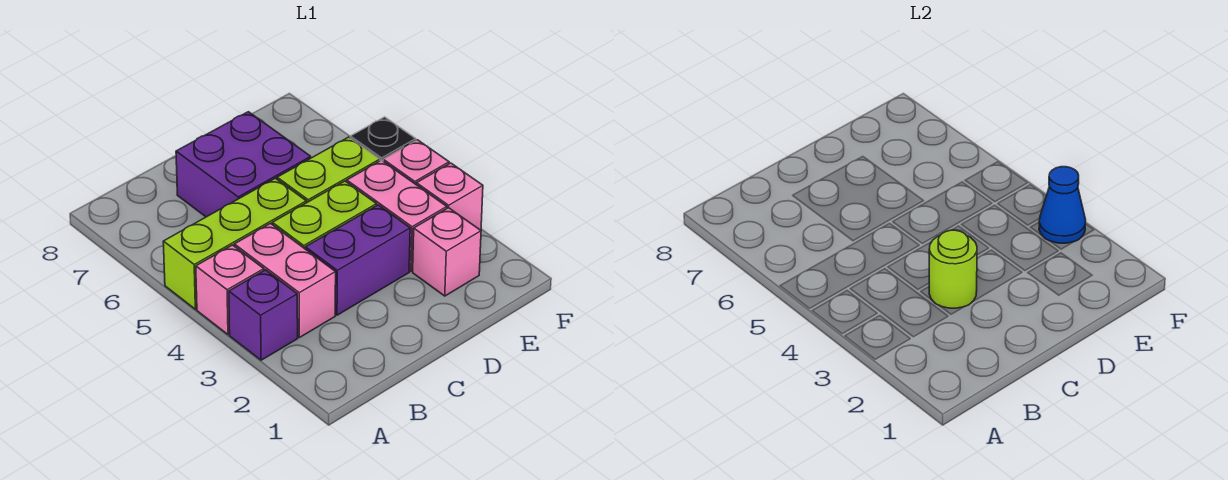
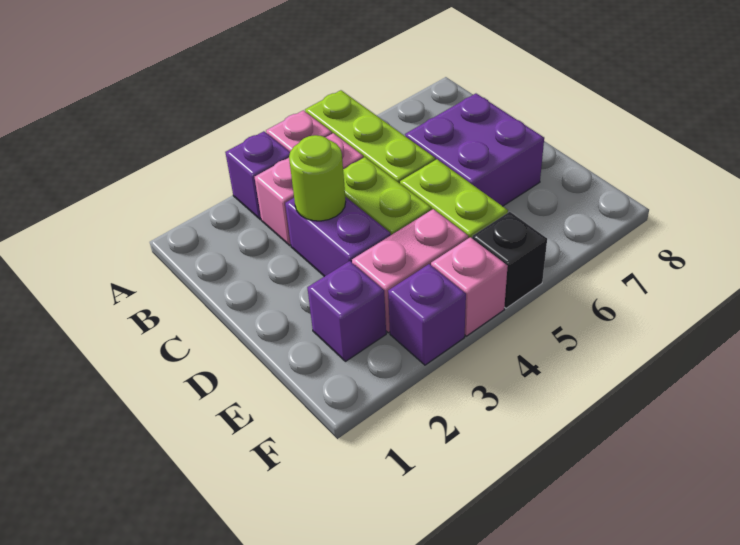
pink brick E2 level 1 -> purple brick E2 level 1
pink brick F3 level 1 -> purple brick F3 level 1
blue cone F3 level 2 -> none

